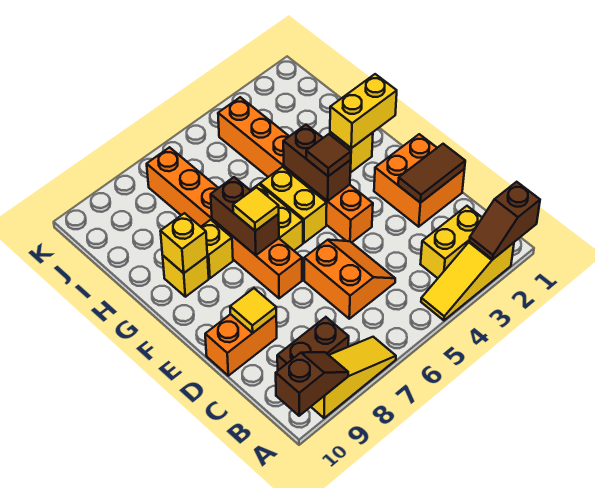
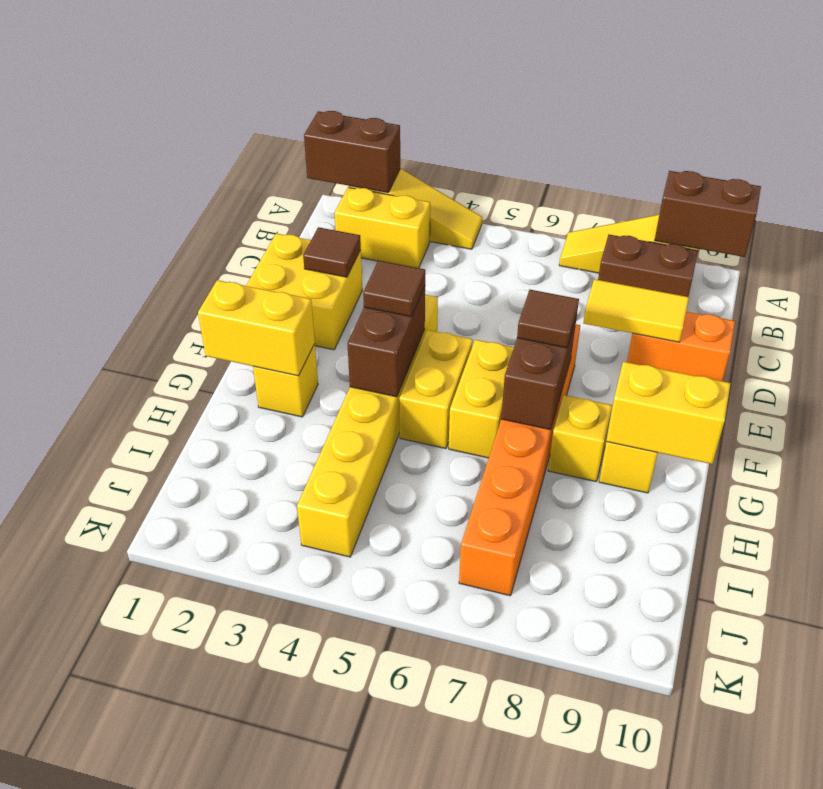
brown slope A1:A2 level 2 top 1 -> brown brick A1:A2 level 2
brown slope A9:A10 level 2 top 10 -> brown brick A9:A10 level 2
orange slope C5:D6 level 1 top 6 -> none
orange brick D1:E2 level 1 -> yellow brick D1:E2 level 1
brown tile D1:D2 level 2 -> brown tile D2 level 2
yellow tile D9 level 2 -> yellow tile D8:D9 level 2
orange brick E4:J4 level 1 -> yellow brick E4:J4 level 1
yellow tile F7 level 3 -> brown tile F7 level 3
yellow brick G9 level 2 -> yellow brick G9:G10 level 2

